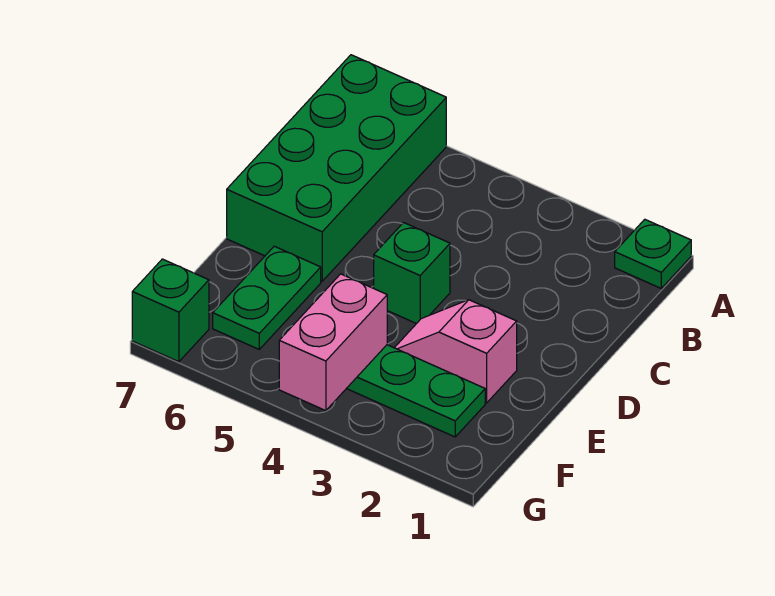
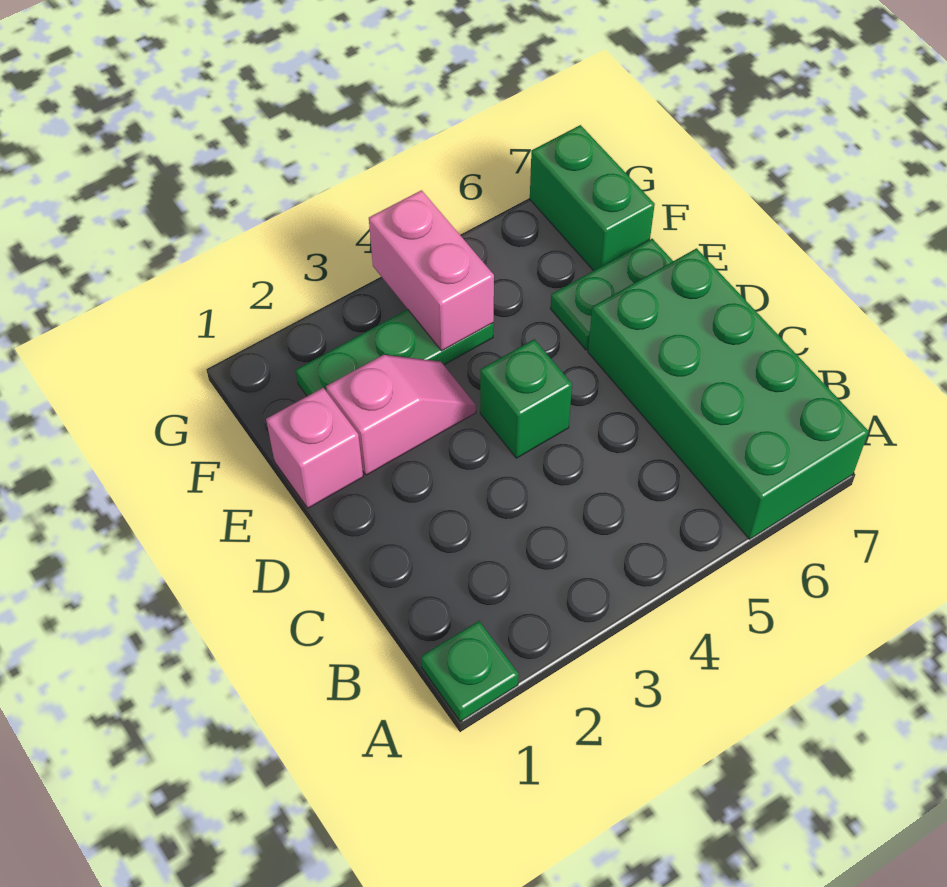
none -> pink brick E1 level 1
green plate E6:F6 level 1 -> green plate E6:E7 level 1
green brick G7 level 1 -> green brick F7:G7 level 1

